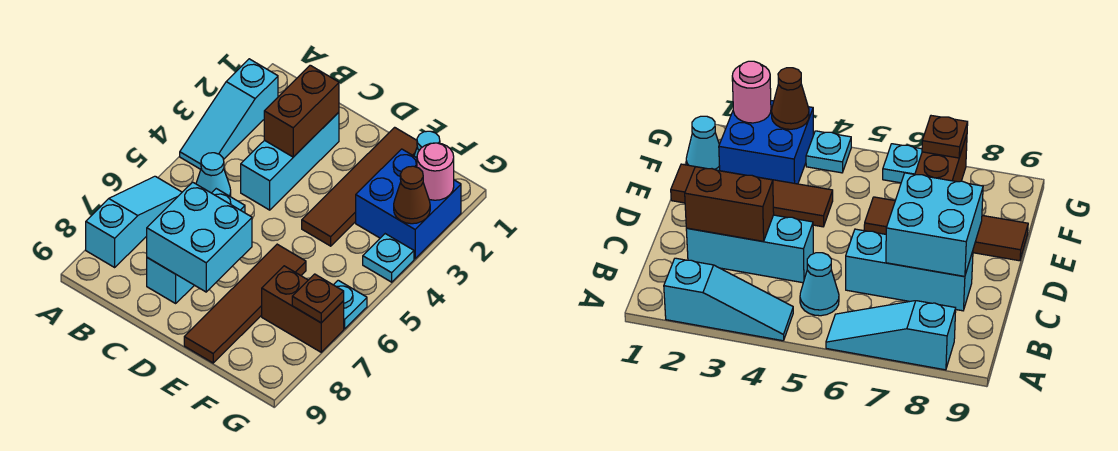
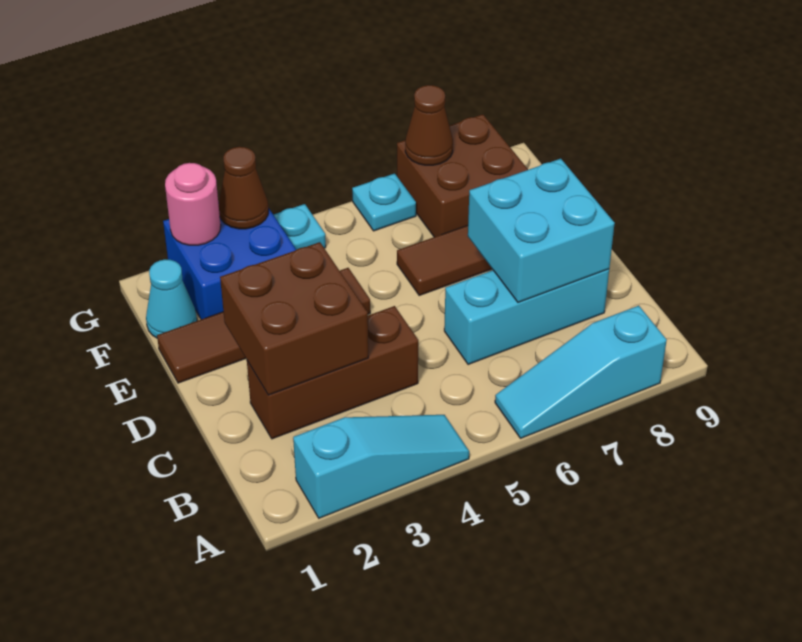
cyan cone B5 level 1 -> none
cyan brick C2:C4 level 1 -> brown brick C2:C4 level 1
brown brick C2:C3 level 2 -> brown brick C2:D3 level 2
brown brick F7:G7 level 1 -> brown brick F7:G8 level 1
brown plate G7 level 2 -> brown cone G7 level 2

